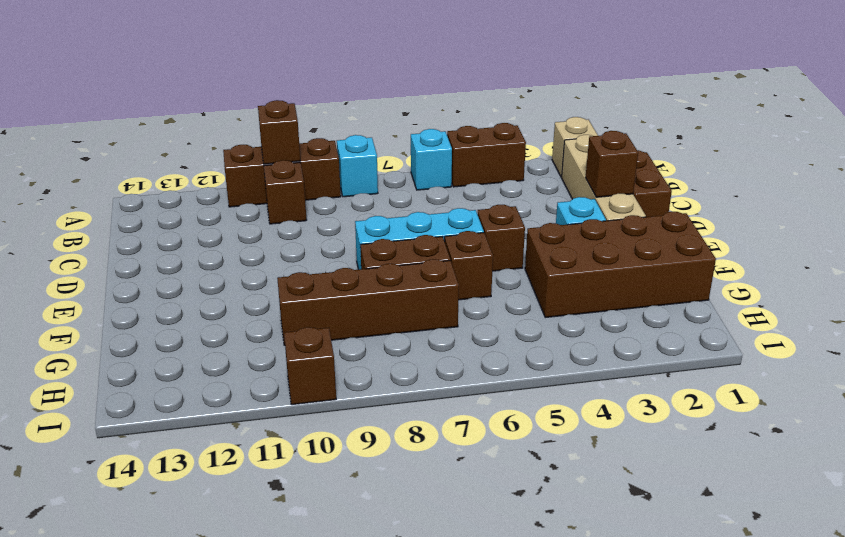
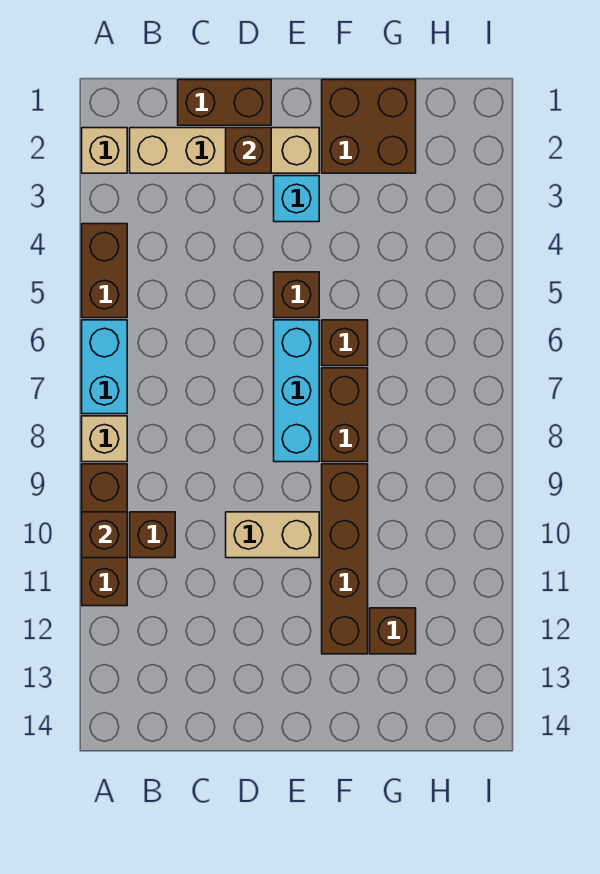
cyan brick A6 level 1 -> cyan brick A6:A7 level 1
cyan brick A8 level 1 -> tan brick A8 level 1
none -> tan brick D10:E10 level 1
brown brick F1:G4 level 1 -> brown brick F1:G2 level 1
brown brick G7:G10 level 1 -> brown brick F9:F12 level 1
brown brick I10 level 1 -> brown brick G12 level 1

